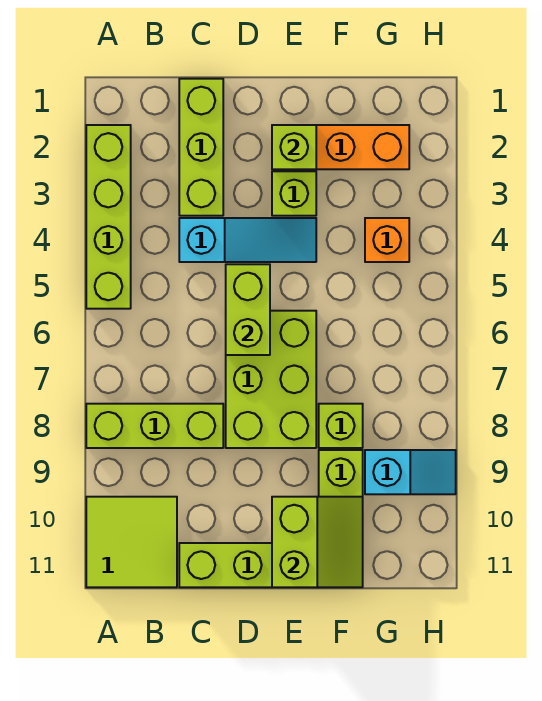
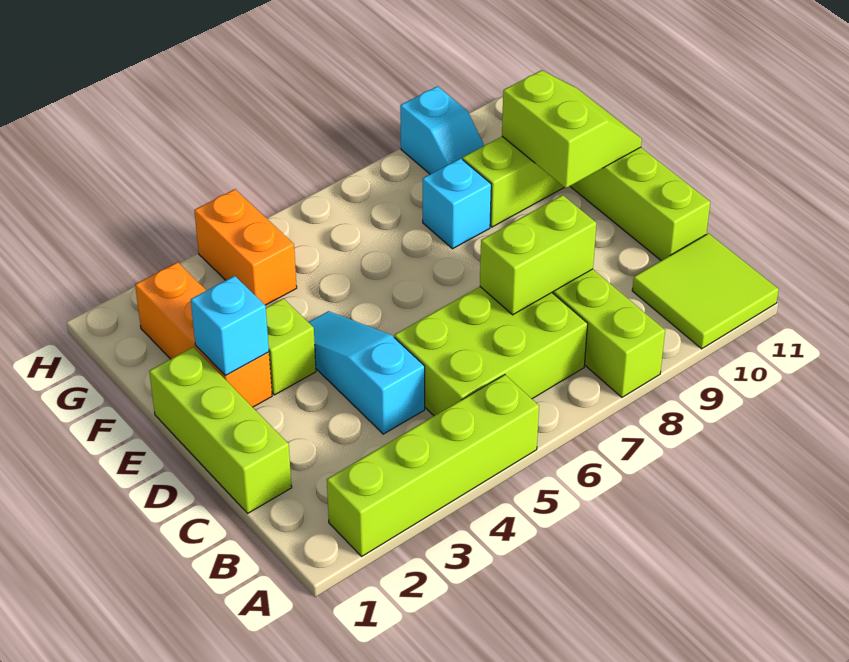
lime brick C1:C3 level 1 -> lime brick C1:E1 level 1
lime brick D5:D6 level 2 -> lime brick C7:C8 level 2
lime brick D6:E8 level 1 -> lime brick B5:C7 level 1
lime brick E2 level 2 -> cyan brick E2 level 2
lime slope E10:F11 level 2 top E -> lime slope E10:F11 level 2 top 10
lime brick F8 level 1 -> cyan brick F8 level 1
orange brick G4 level 1 -> orange brick G4:H4 level 1
cyan slope G9:H9 level 1 top G -> cyan slope G9:H9 level 1 top H

